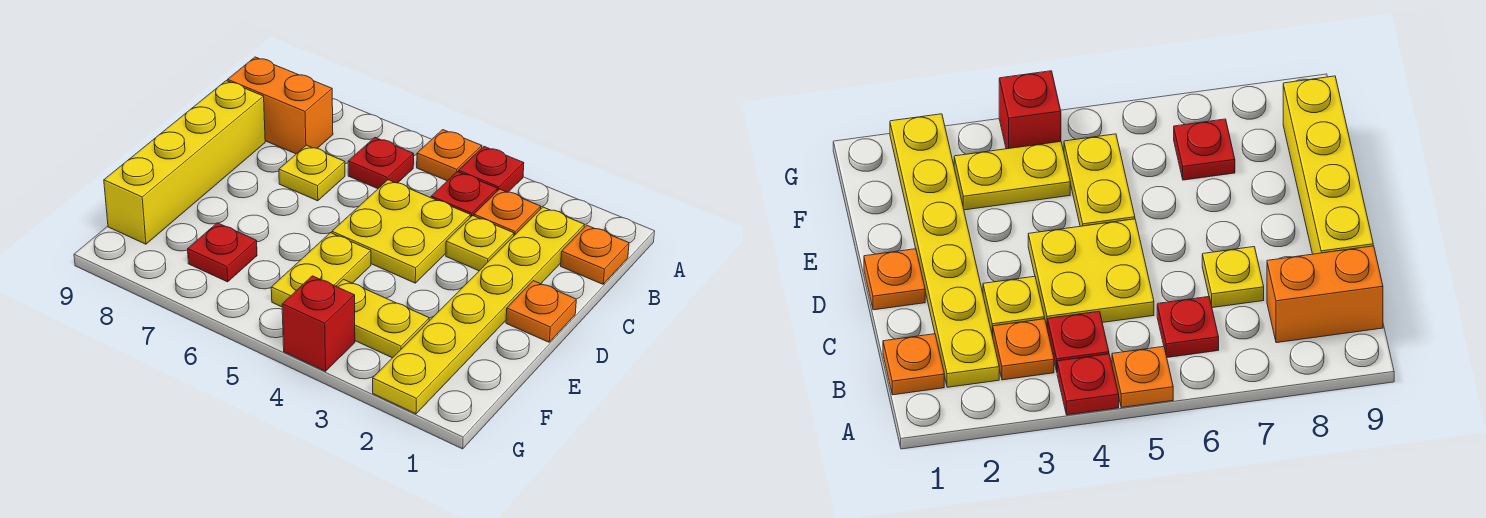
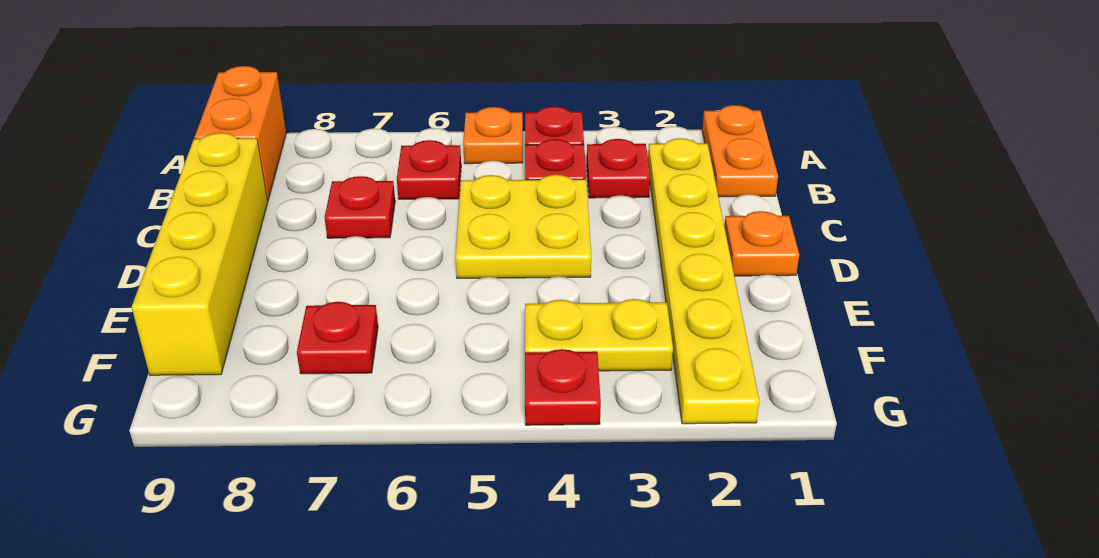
orange plate B1 level 1 -> orange plate A1:B1 level 1
orange plate B3 level 1 -> red plate B3 level 1
orange brick B8:B9 level 1 -> orange brick A9:B9 level 1
yellow plate C3 level 1 -> none
yellow plate C7 level 1 -> red plate C7 level 1
yellow plate E5:F5 level 1 -> none
red brick G4 level 1 -> red plate G4 level 1

